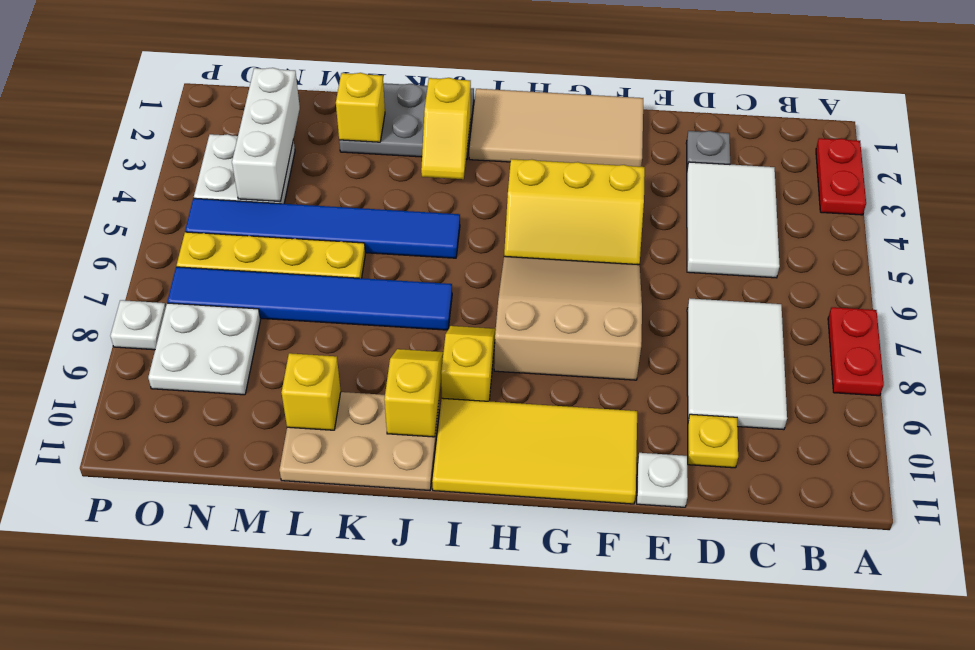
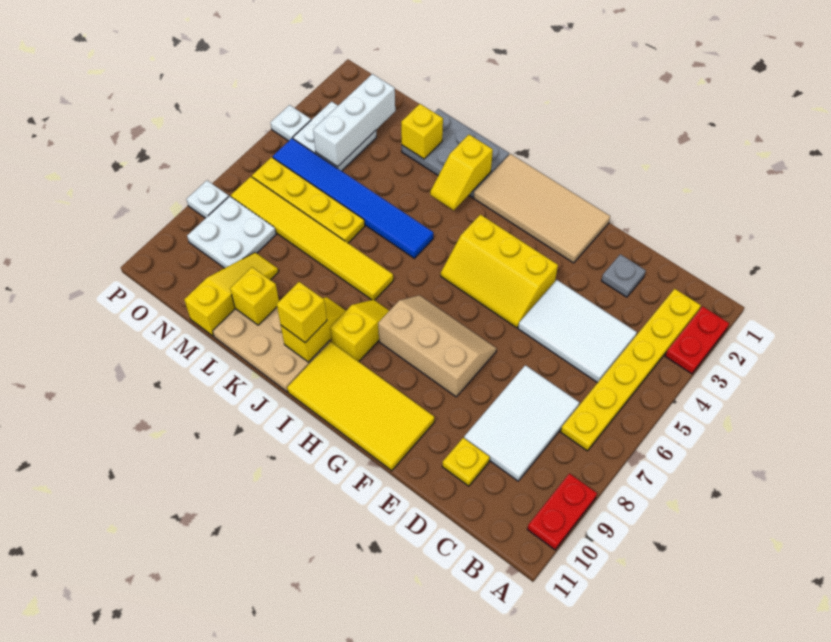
red plate A7:A8 level 1 -> red plate A9:A10 level 1
none -> yellow plate B2:B7 level 1
white tile C3:D5 level 1 -> white tile C4:E5 level 1
white plate E11 level 1 -> white plate P4 level 1
tan slope F6:H8 level 1 top 8 -> tan slope F7:H8 level 1 top 8
blue tile J7:O7 level 1 -> yellow tile J7:O7 level 1
none -> yellow brick J10 level 3
none -> yellow slope M9:M11 level 1 top 11

